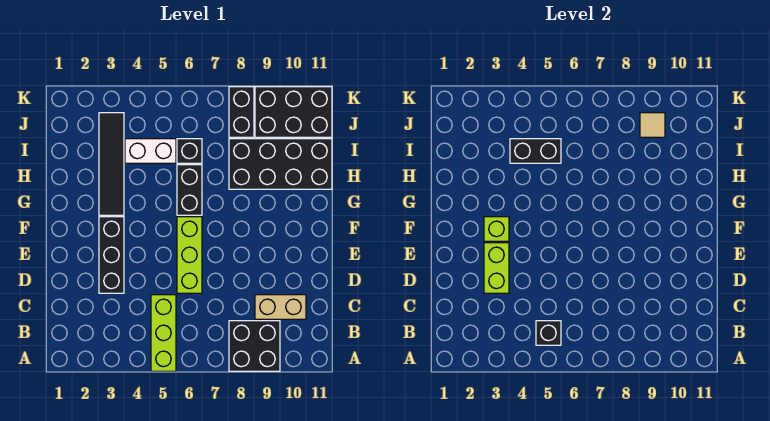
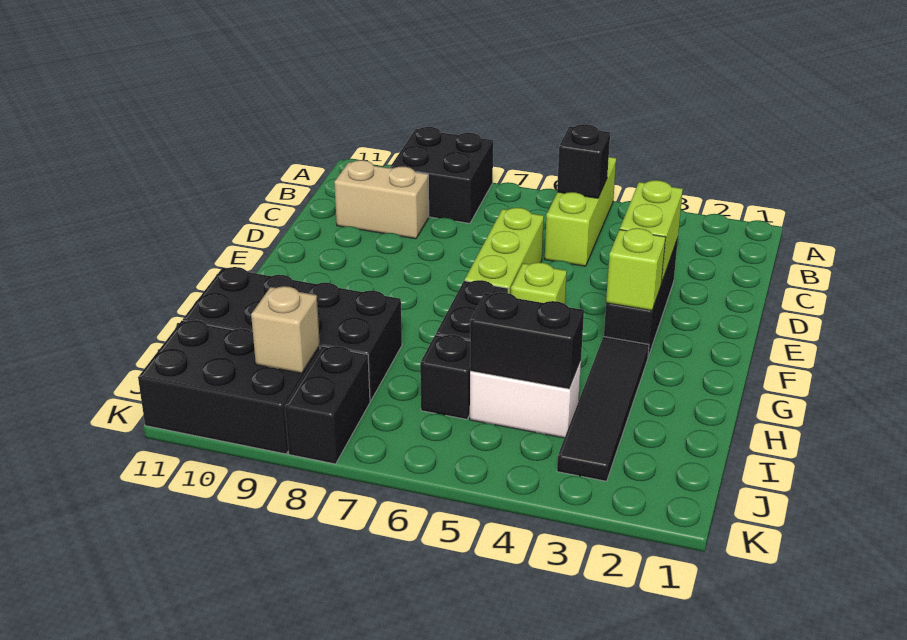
none -> lime brick F5 level 1
tan tile J9 level 2 -> tan brick J9 level 2

